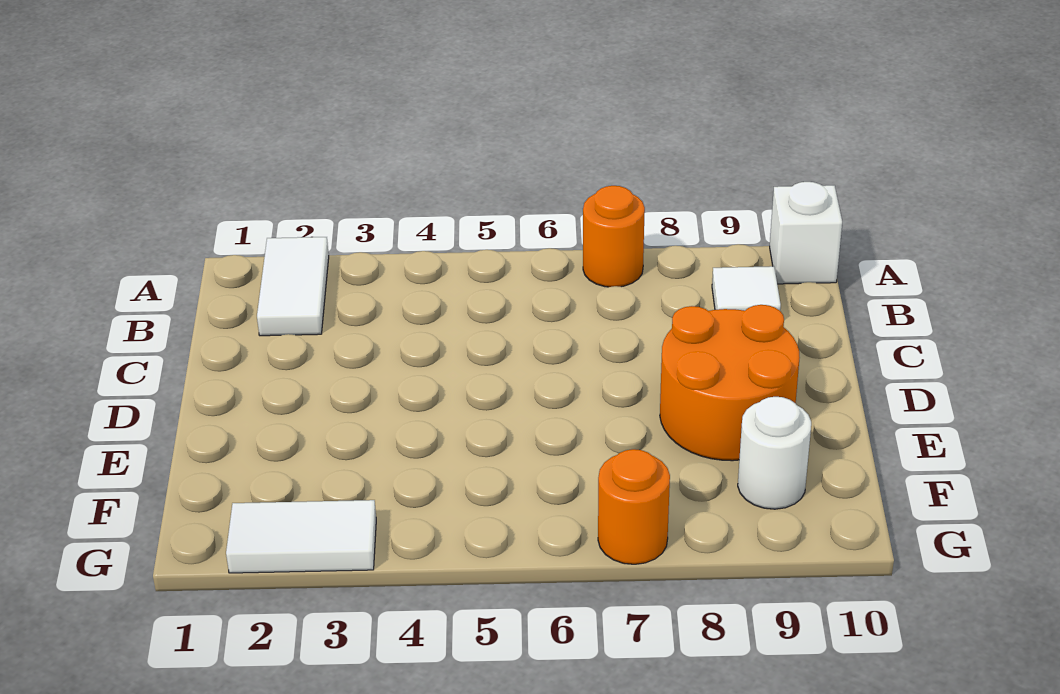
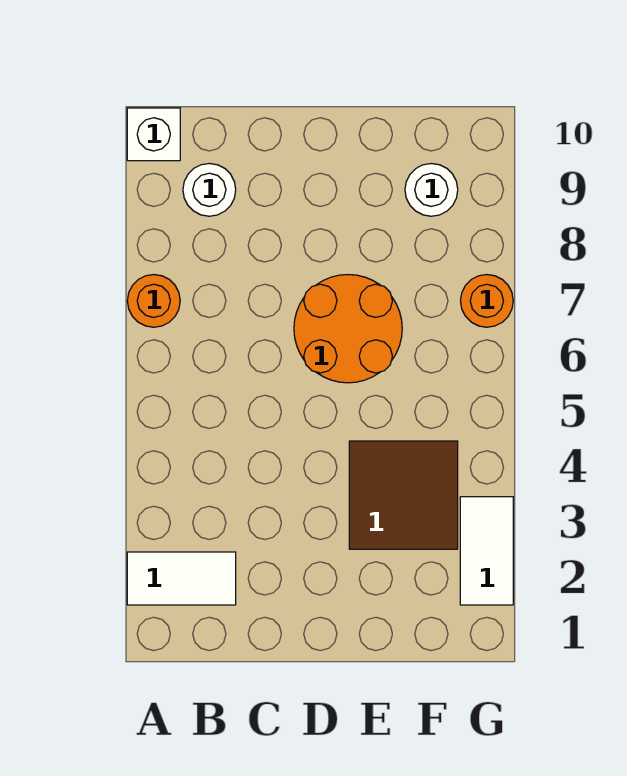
white tile B9 level 1 -> white round brick B9 level 1
orange round brick D8:E9 level 1 -> orange round brick D6:E7 level 1
none -> brown tile E3:F4 level 1

